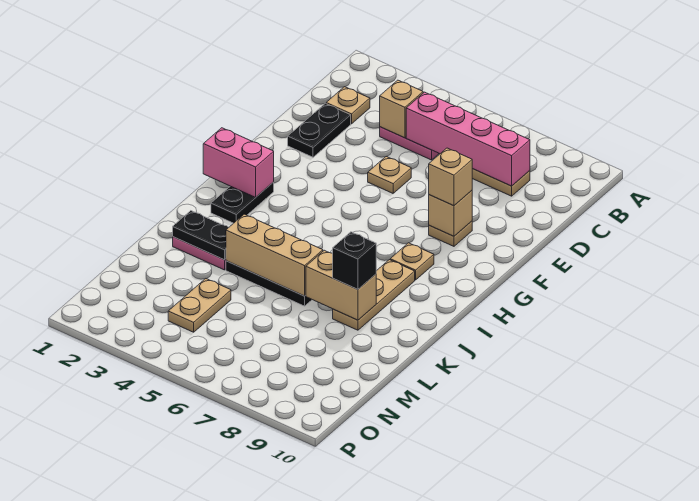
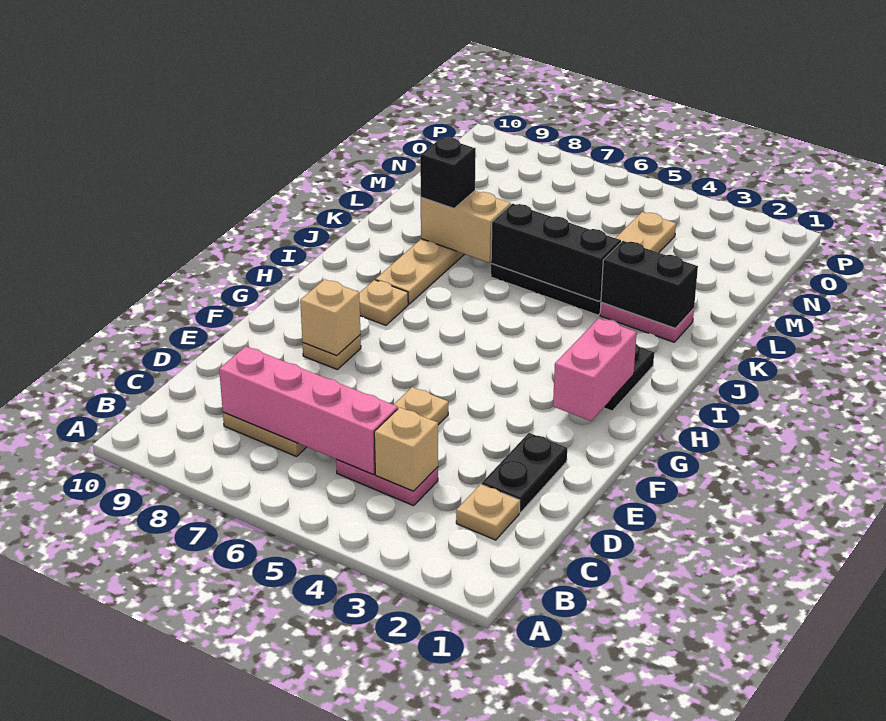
tan brick F8 level 3 -> none
pink brick H1:H2 level 2 -> pink brick G2:H2 level 2
black plate K2:K3 level 2 -> black brick K2:K3 level 2
tan brick K4:K6 level 2 -> black brick K4:K6 level 2

